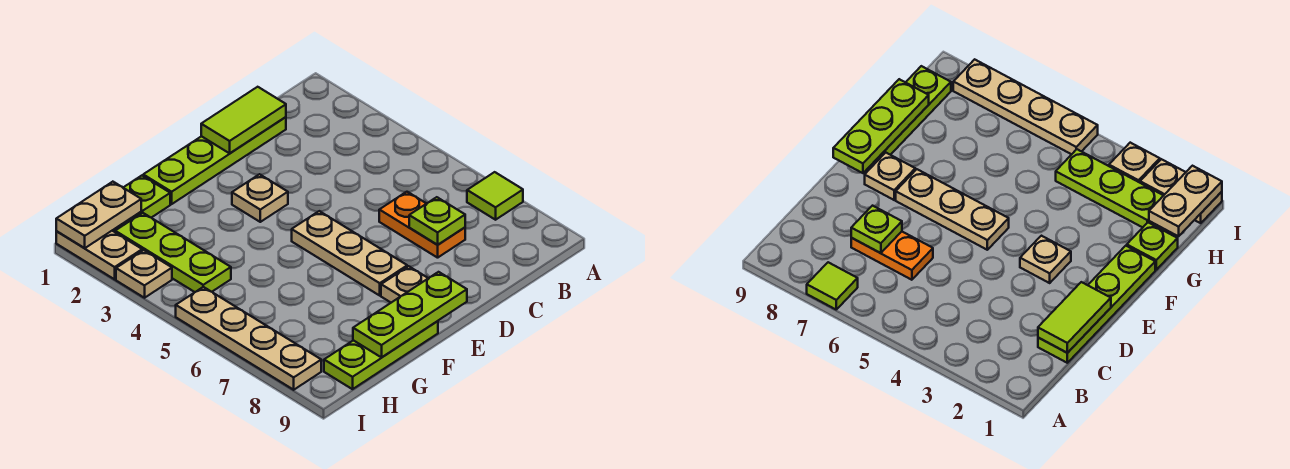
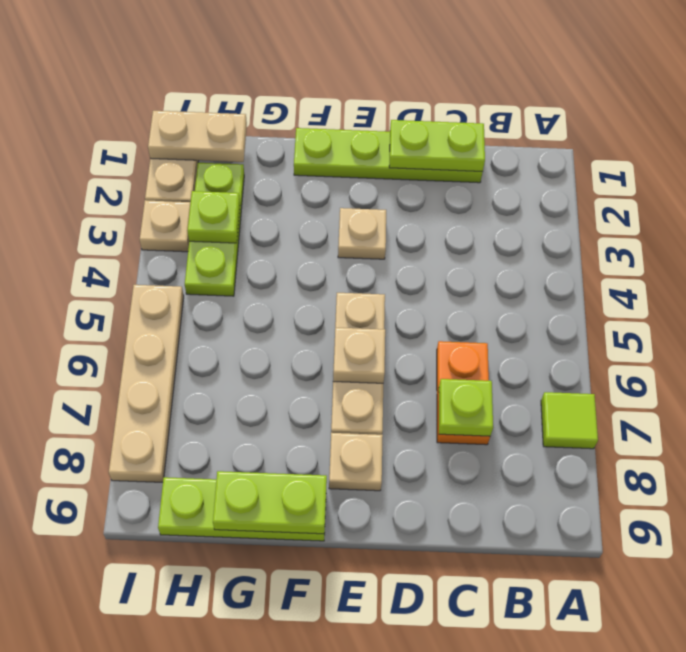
lime tile C1:D1 level 2 -> lime plate C1:D1 level 2
none -> tan plate E6 level 2
lime plate E9:G9 level 2 -> lime plate F9:G9 level 2
lime plate G1 level 1 -> lime plate H3 level 2

